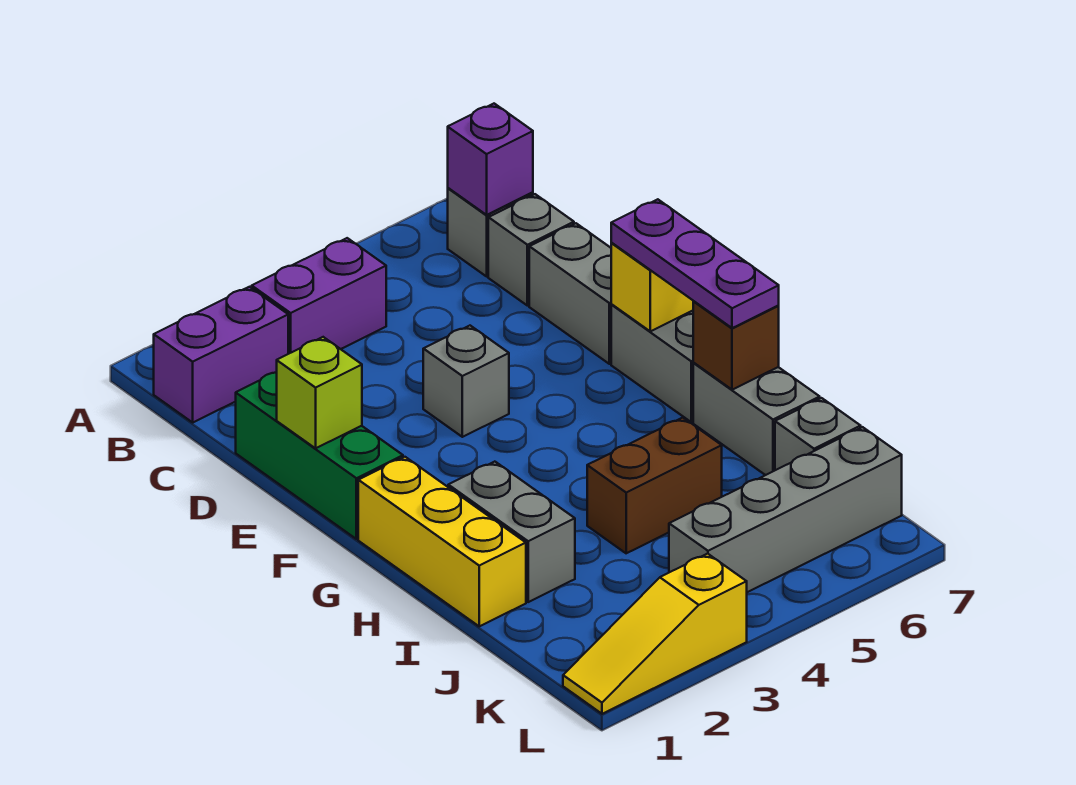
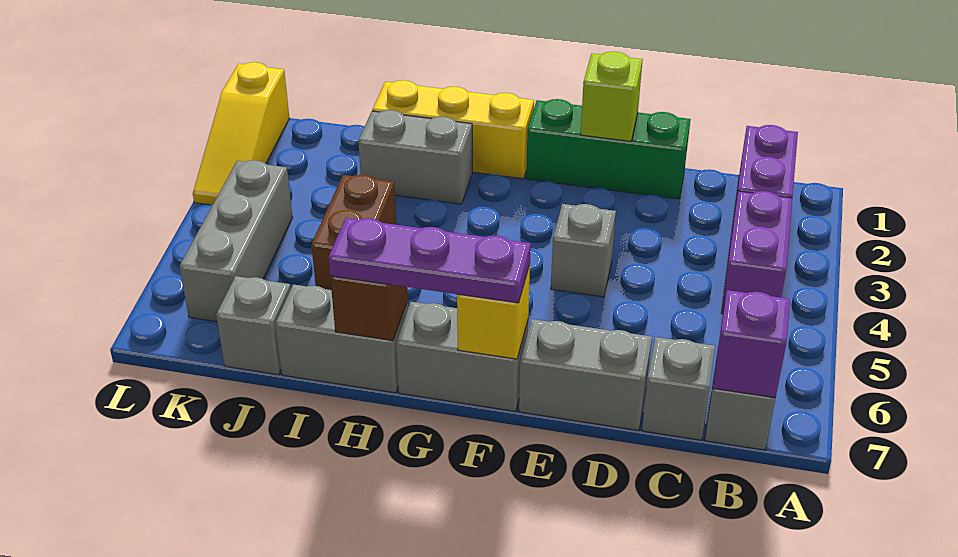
grey brick K4:K7 level 1 -> grey brick K4:K6 level 1
yellow slope L1:L3 level 1 top 3 -> yellow slope L1:L3 level 1 top 1

